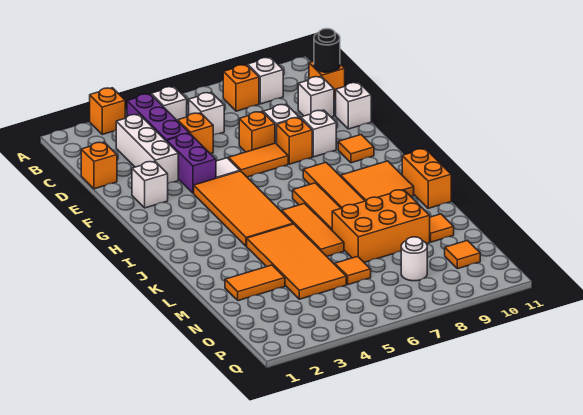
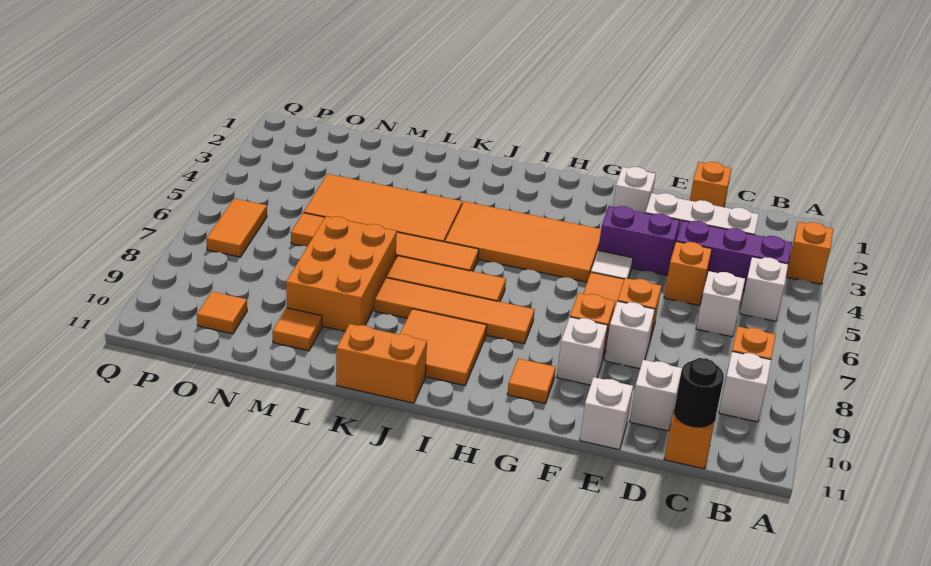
orange tile M2:M3 level 1 -> orange tile P6:P7 level 1
white round brick O8 level 1 -> none

